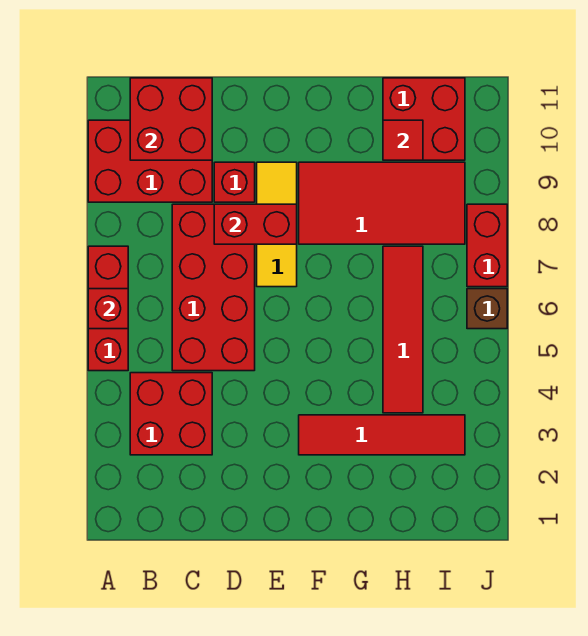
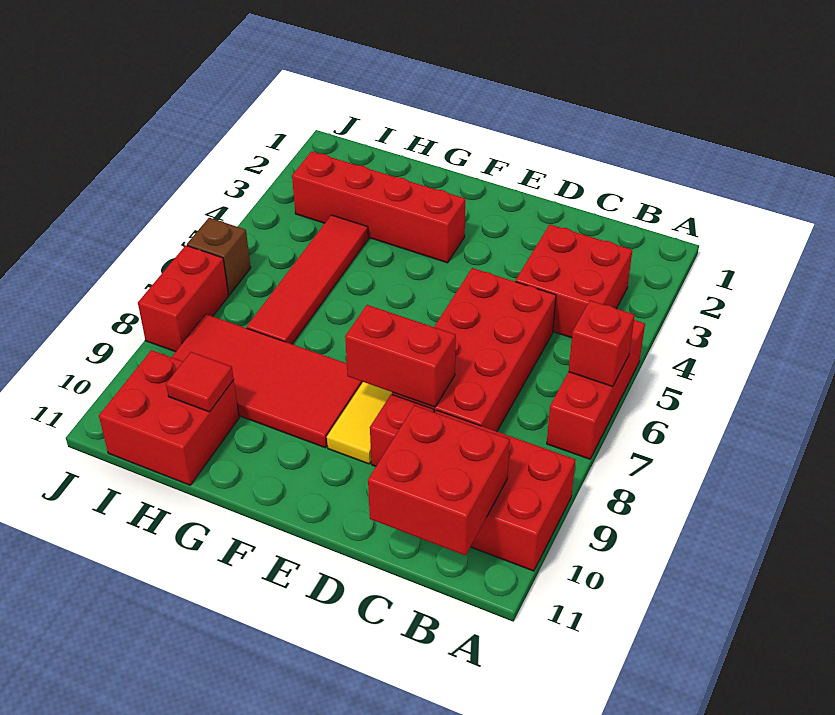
red tile F3:I3 level 1 -> red brick F3:I3 level 1

